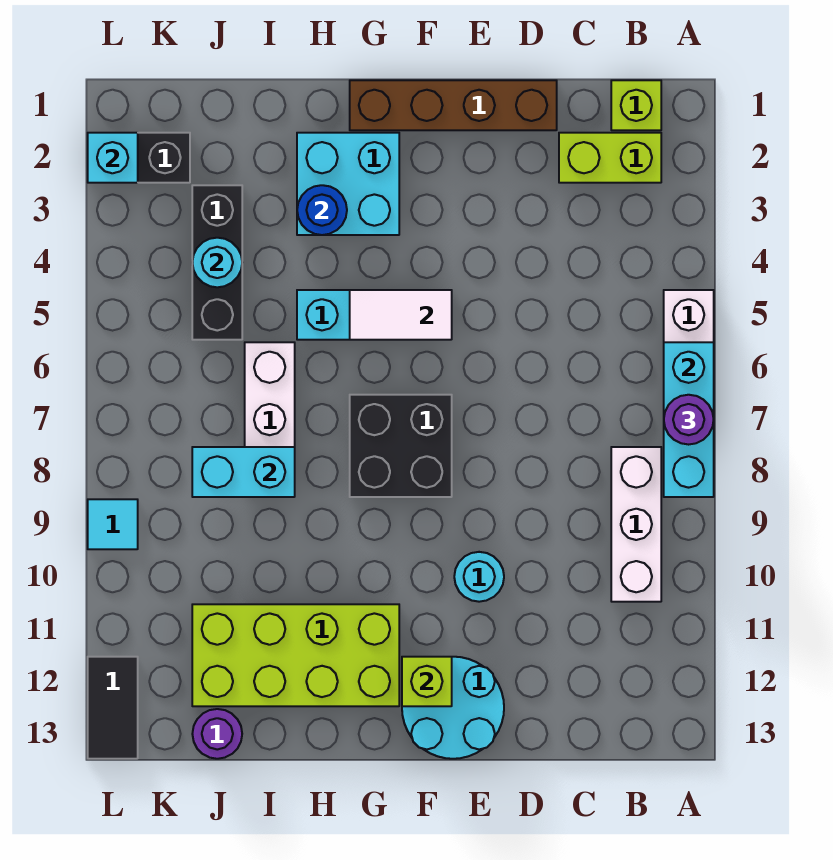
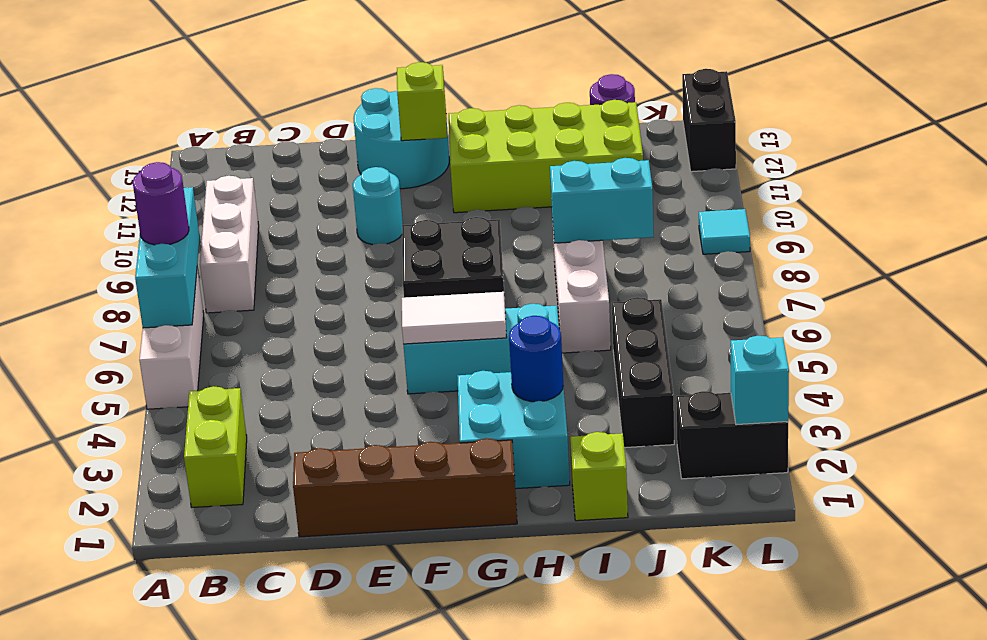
lime brick B1 level 1 -> lime brick I1 level 1
lime brick B2:C2 level 1 -> lime brick B2:B3 level 1
cyan round brick J4 level 2 -> none
black tile L12:L13 level 1 -> black brick L12:L13 level 1

